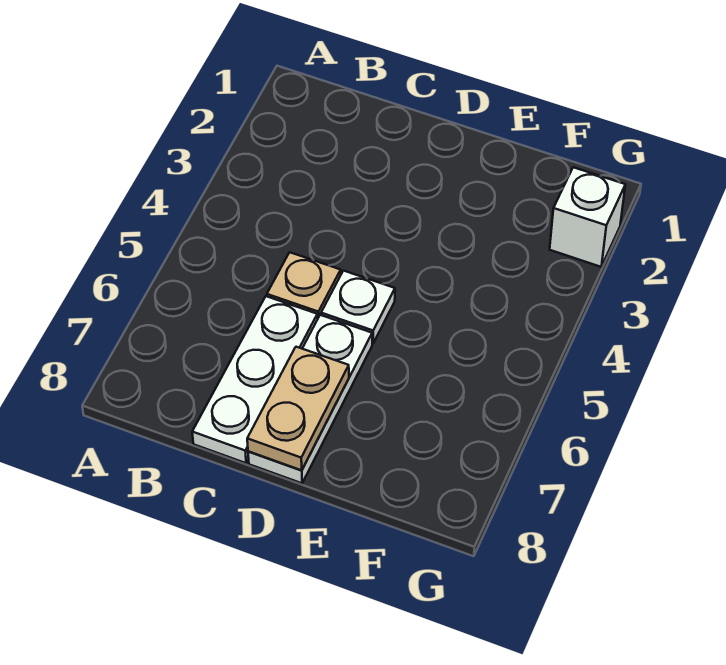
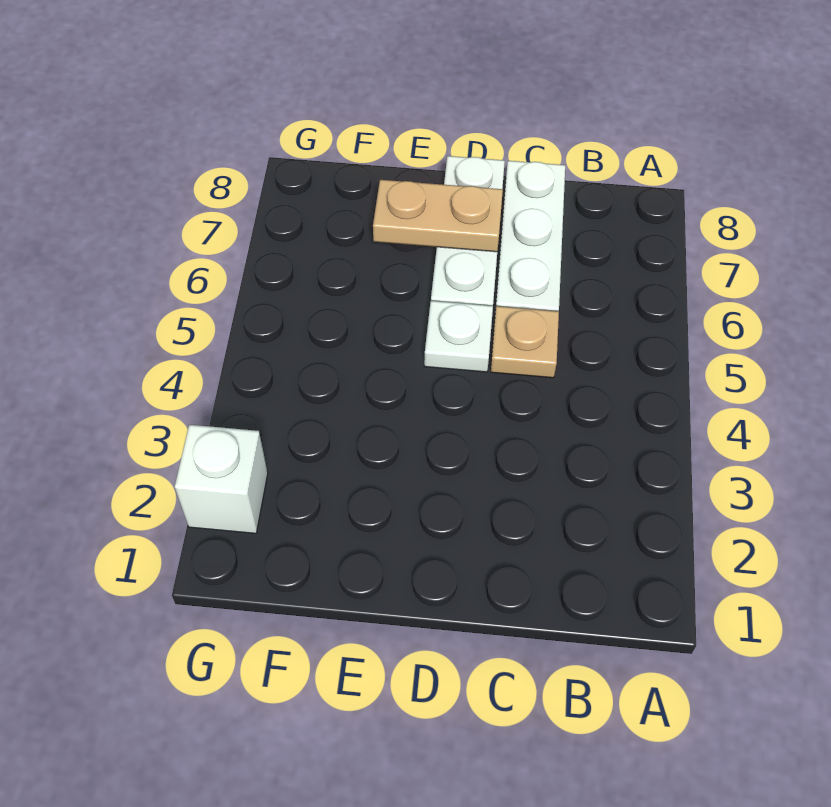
tan plate D7:D8 level 2 -> tan plate D7:E7 level 2

